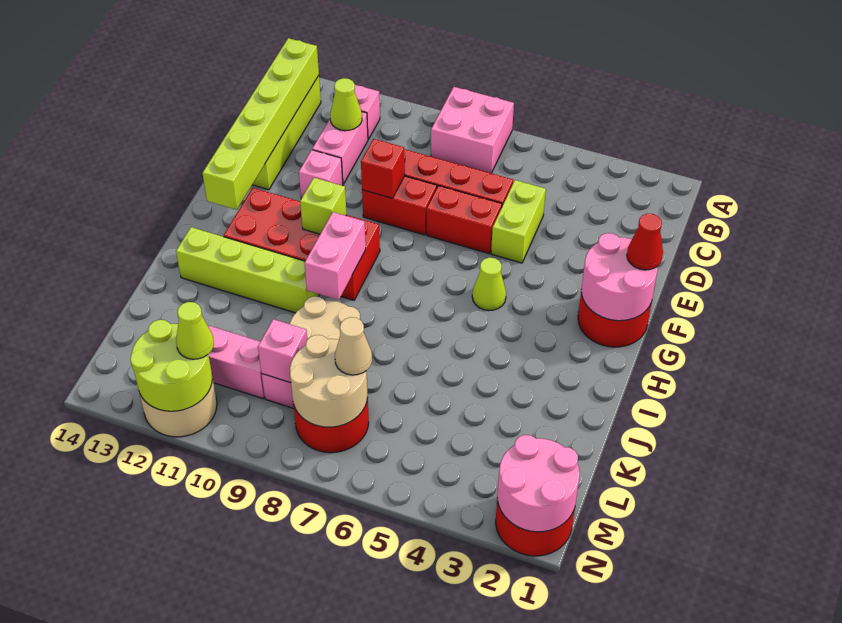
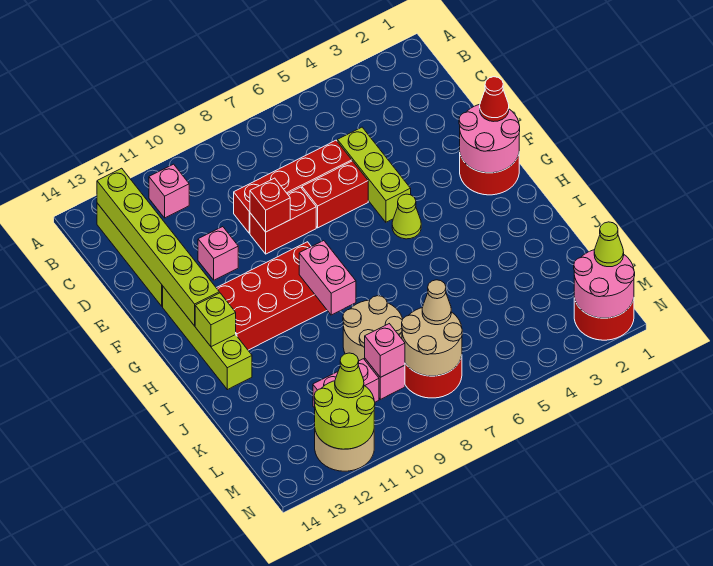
pink brick A7:B8 level 1 -> none
pink brick C11:D11 level 1 -> none
lime cone C11 level 2 -> lime cone M1 level 3
lime brick D5:E5 level 1 -> lime brick D5:F5 level 1
lime brick G10 level 2 -> lime brick H13 level 2
lime brick I10:I13 level 1 -> lime brick F13:I13 level 1

